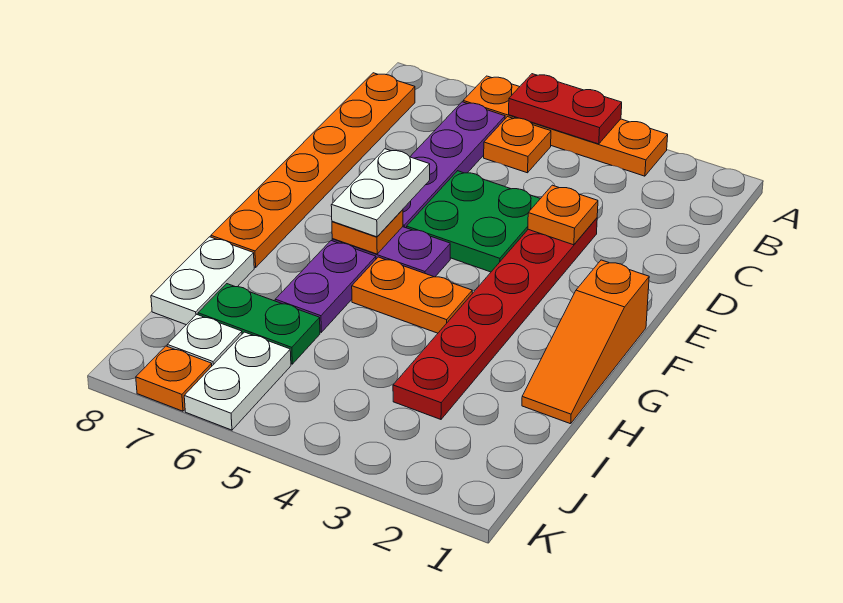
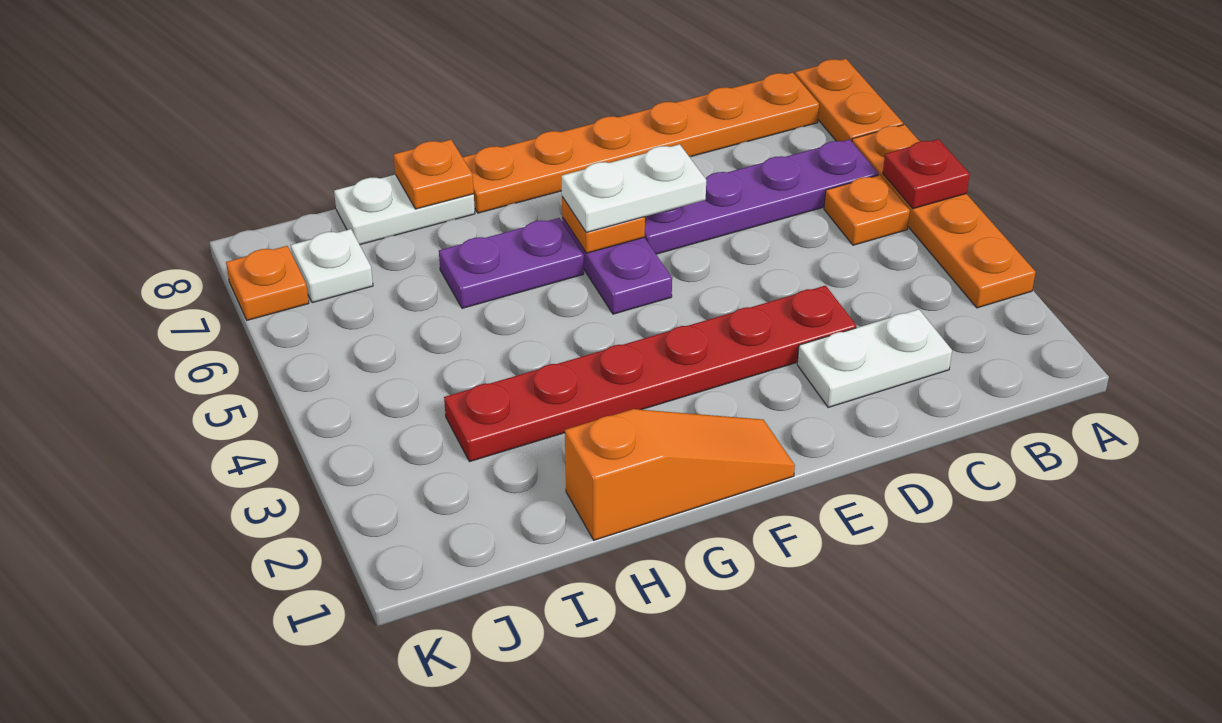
red plate A4:A5 level 2 -> red plate A5 level 2
orange plate D3 level 2 -> orange plate H8 level 2
green plate D4:E5 level 1 -> none
orange slope F1:H1 level 1 top F -> orange slope F1:H1 level 1 top H
orange plate G4:G5 level 1 -> orange plate A7:A8 level 1
green plate I6:I7 level 1 -> none
white plate J6:K6 level 1 -> white plate C2:D2 level 1

